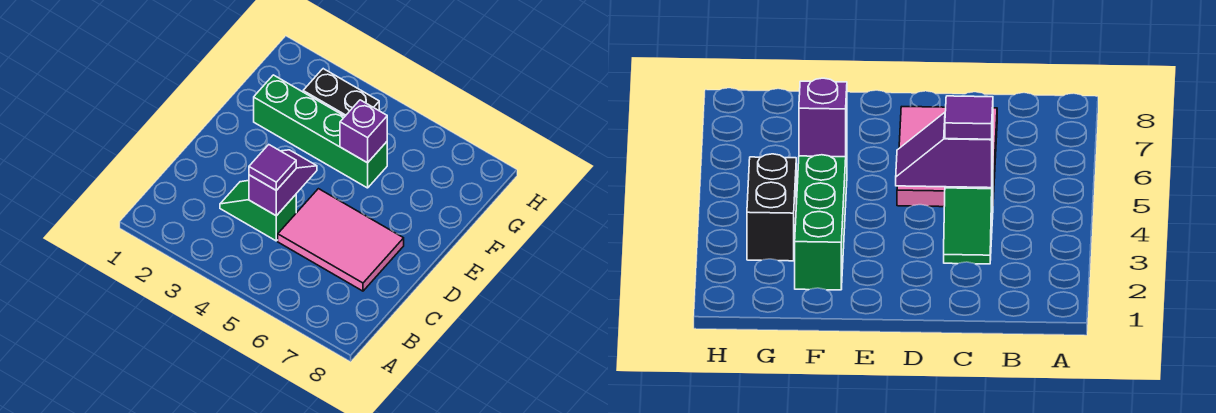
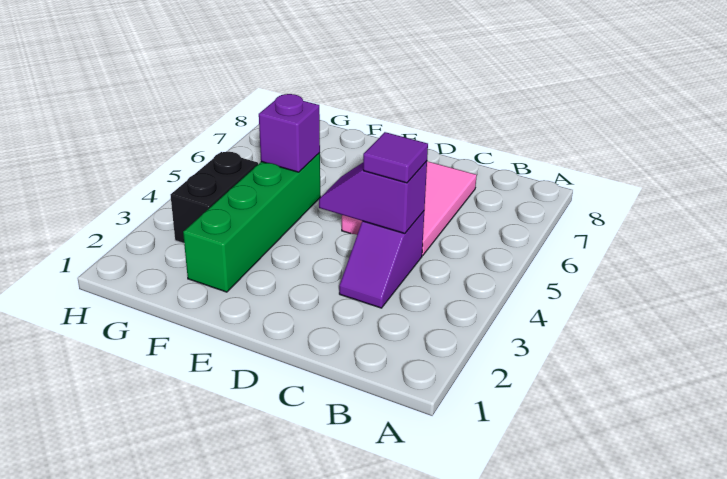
green slope C3:C4 level 1 top 4 -> purple slope C3:C4 level 1 top 4

